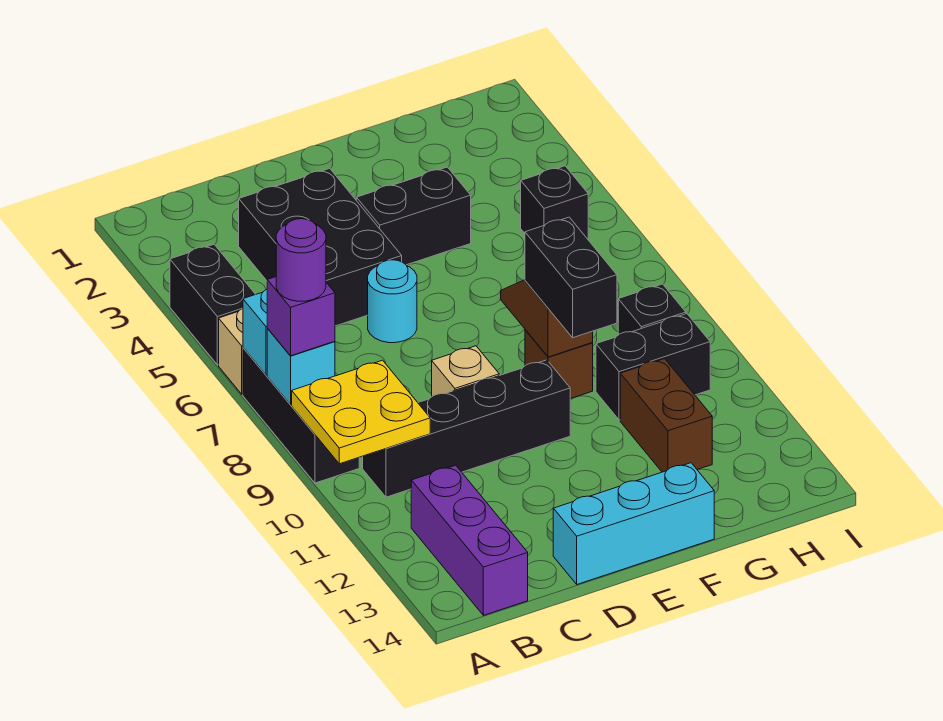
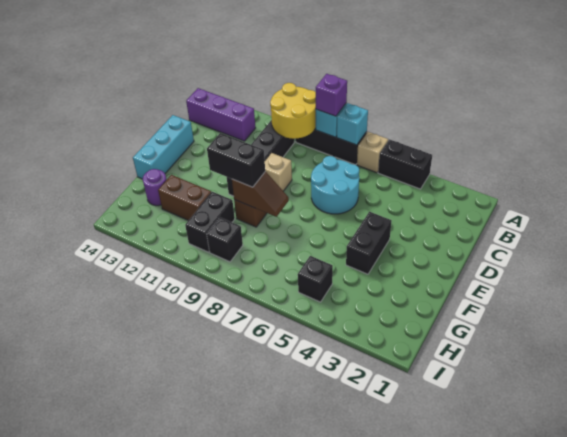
purple round brick A8 level 4 -> purple round brick G13 level 1
yellow plate A9:B10 level 2 -> yellow round brick A9:B10 level 2
black brick C3:D5 level 1 -> none
cyan round brick D6 level 1 -> cyan round brick C6:D7 level 1

